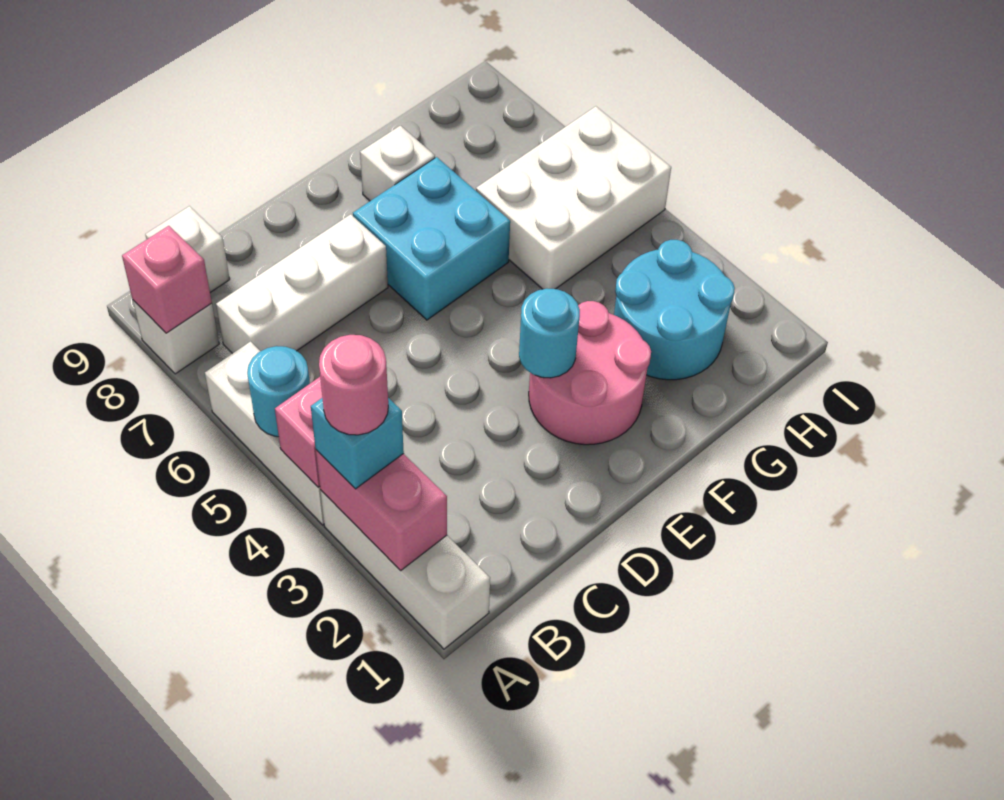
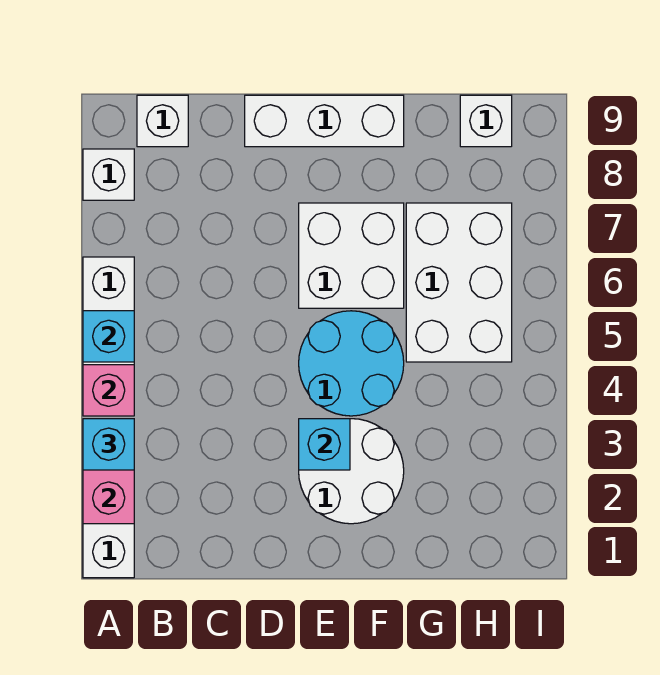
pink round brick A3 level 4 -> none
cyan round brick A5 level 2 -> cyan brick A5 level 2
pink brick A8 level 2 -> none
white brick B7:D7 level 1 -> white brick D9:F9 level 1
pink round brick E2:F3 level 1 -> white round brick E2:F3 level 1
cyan round brick E3 level 2 -> cyan brick E3 level 2
cyan brick E6:F7 level 1 -> white brick E6:F7 level 1
white brick F8 level 1 -> white brick H9 level 1
cyan round brick G2:H3 level 1 -> cyan round brick E4:F5 level 1
white brick G5:I6 level 1 -> white brick G5:H7 level 1

